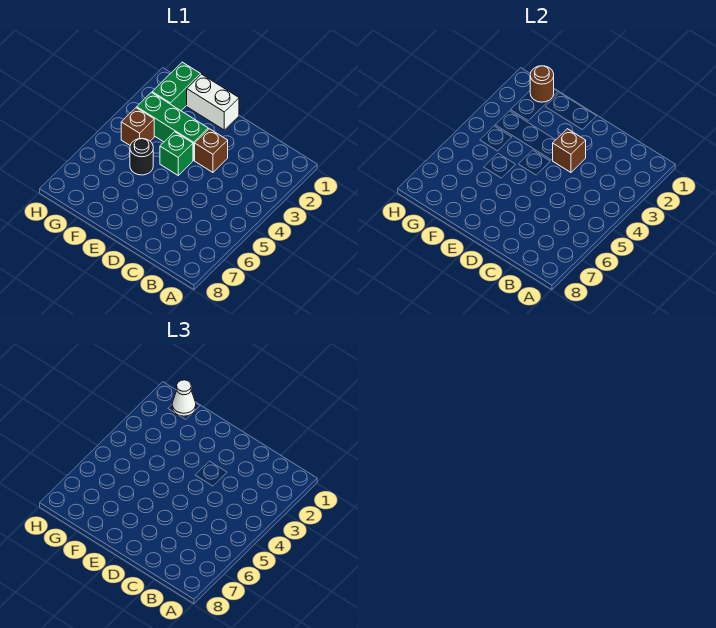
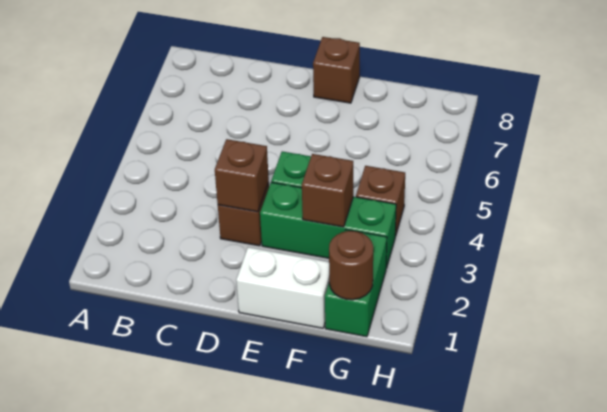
none -> brown brick E8 level 1
none -> brown brick F3 level 2
black round brick F5 level 1 -> none
white cone G1 level 3 -> none

